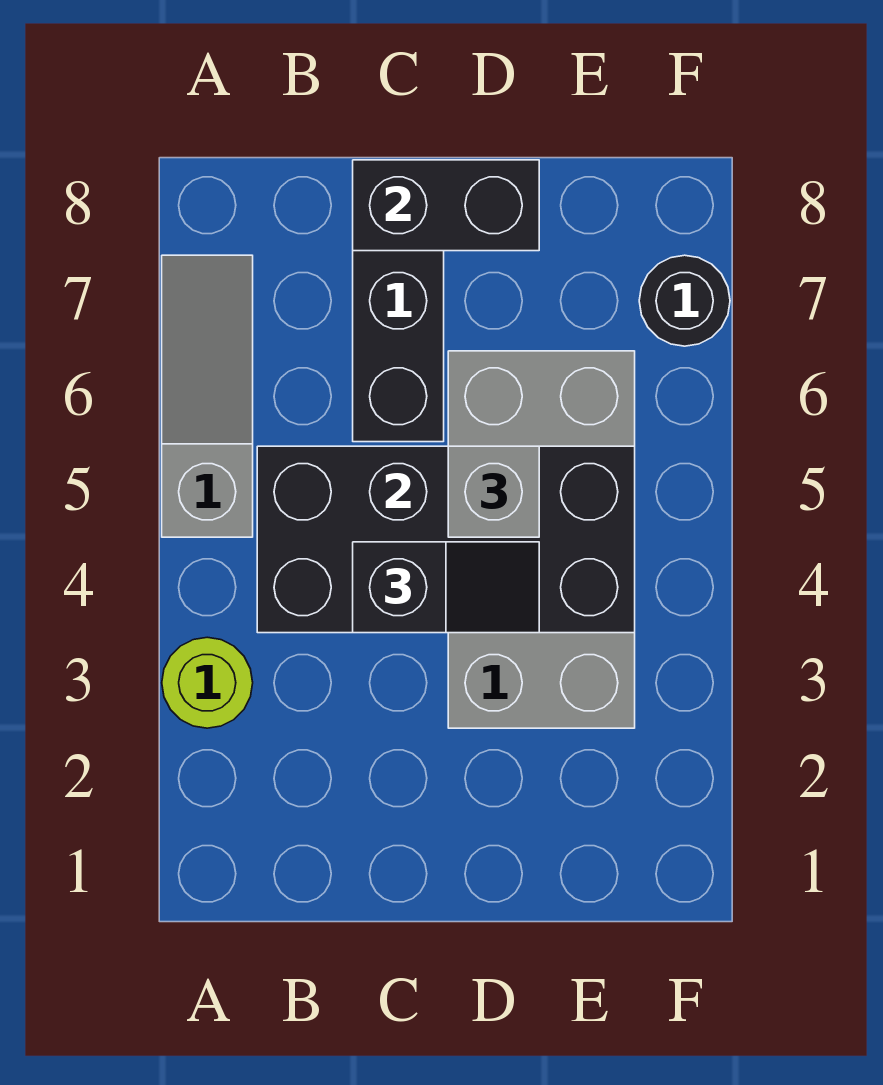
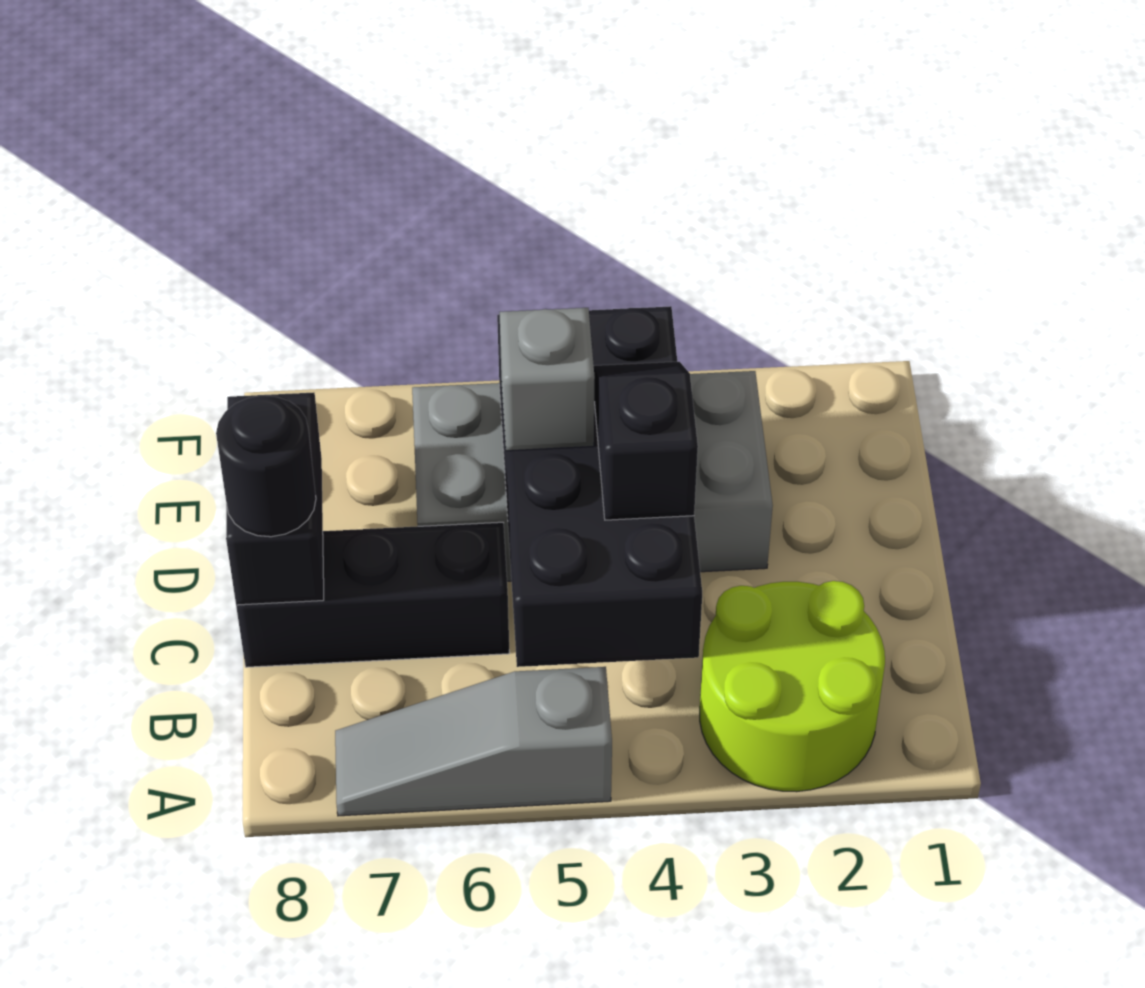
lime round brick A3 level 1 -> lime round brick A2:B3 level 1
black round brick F7 level 1 -> black round brick C8 level 3

